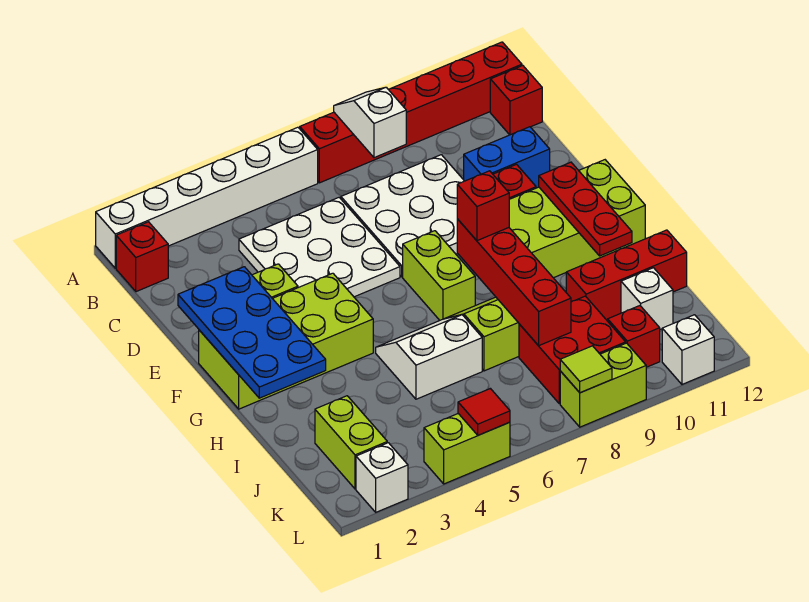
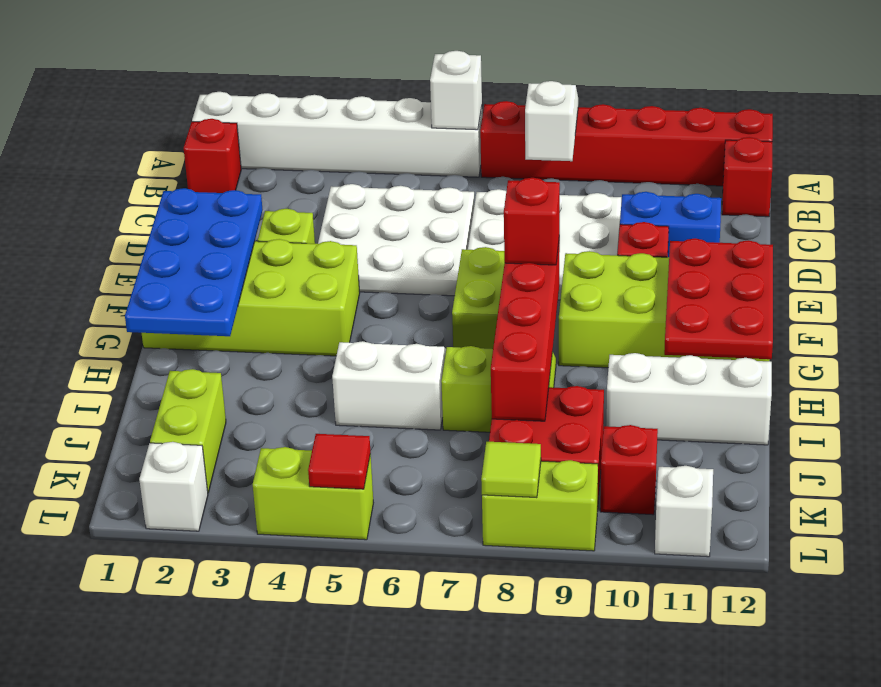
red plate F11:H11 level 2 -> red plate F11:H12 level 2
red brick I10:I12 level 1 -> white brick I10:I12 level 1
white brick J11 level 1 -> white brick A6 level 2

